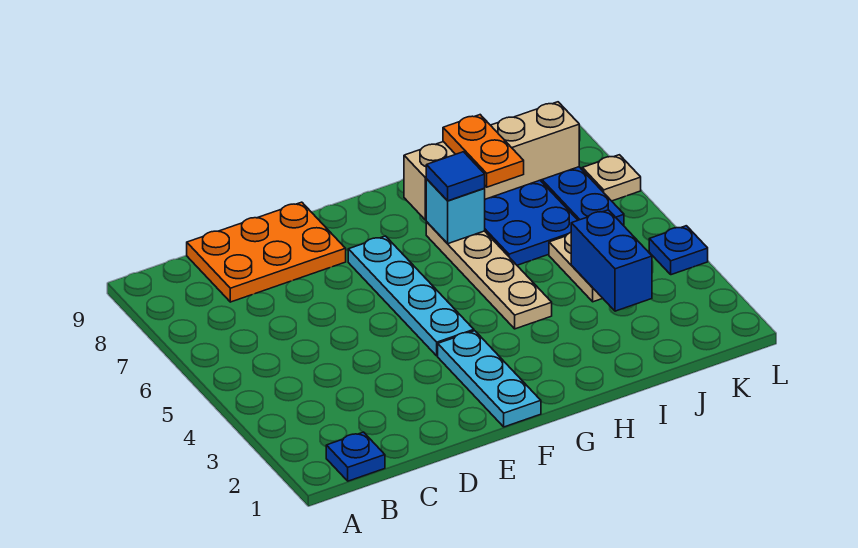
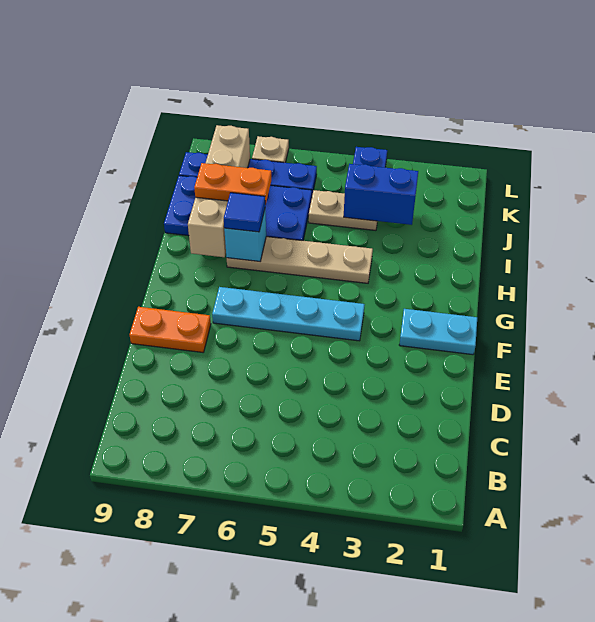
blue plate B1 level 1 -> none
orange plate C8:E9 level 1 -> orange plate E8:E9 level 1
cyan plate F1:F3 level 1 -> cyan plate F1:F2 level 1

